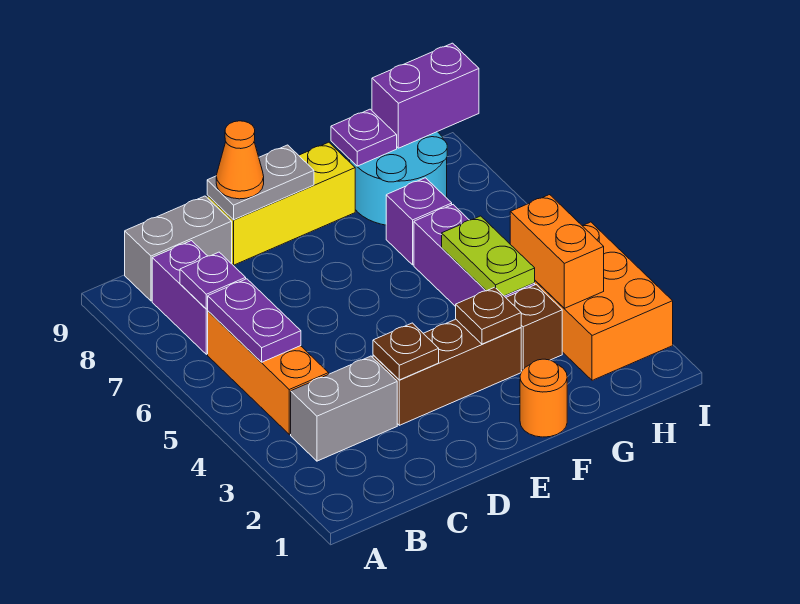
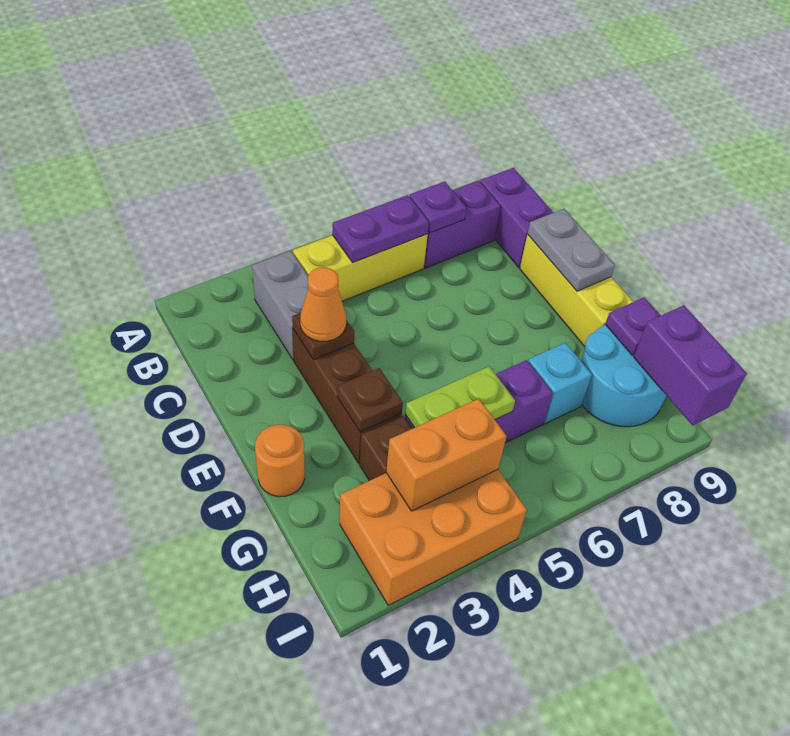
orange brick B4:B6 level 1 -> yellow brick B4:B6 level 1
grey brick B9:C9 level 1 -> purple brick B9:C9 level 1
orange cone D9 level 3 -> orange cone D3 level 3
purple brick G7 level 1 -> cyan brick G7 level 1

